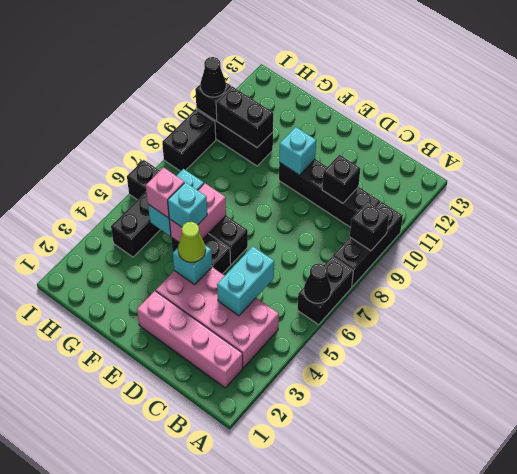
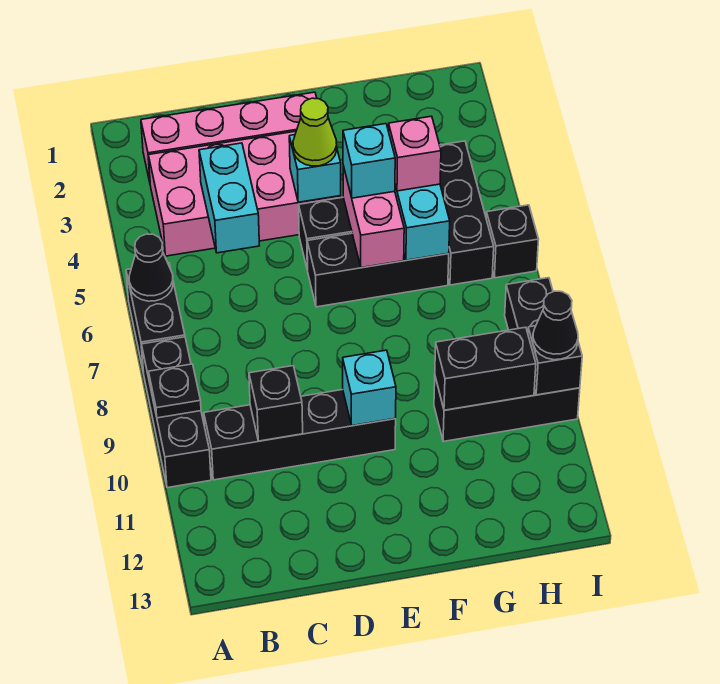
black brick A9 level 2 -> black plate A9 level 2

